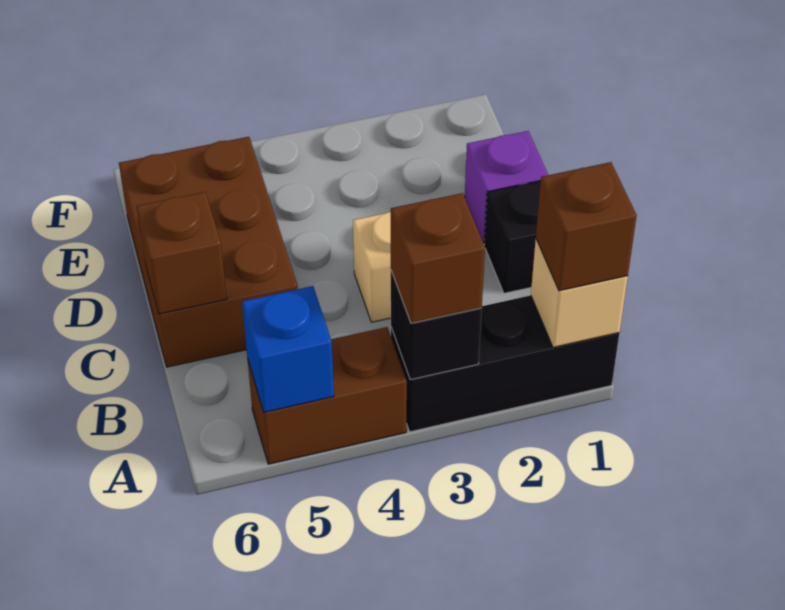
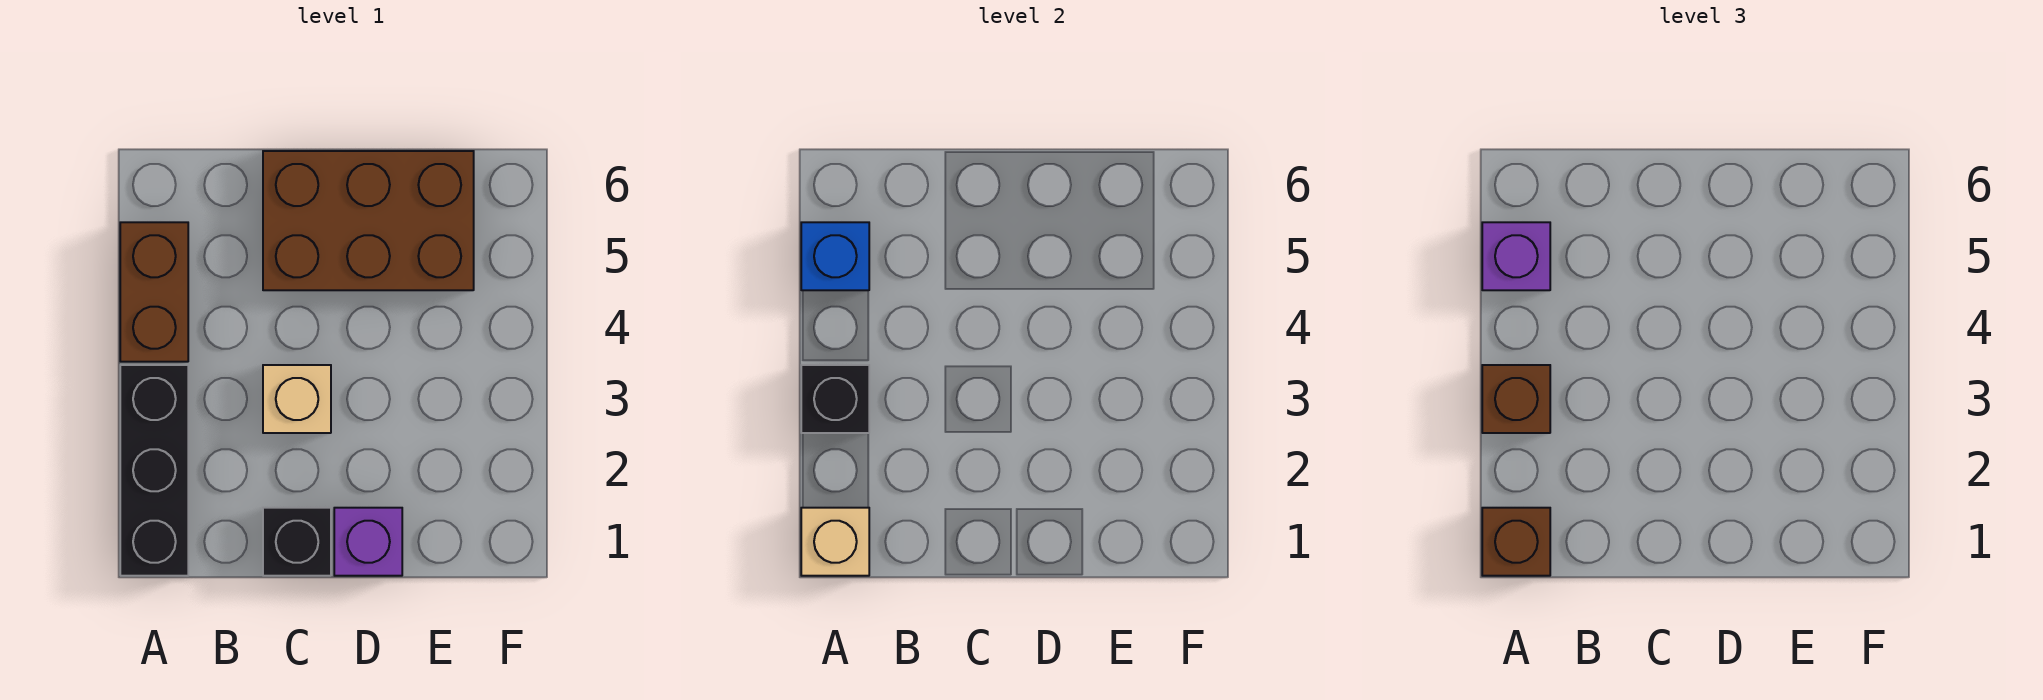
none -> purple brick A5 level 3
brown brick C6 level 2 -> none

